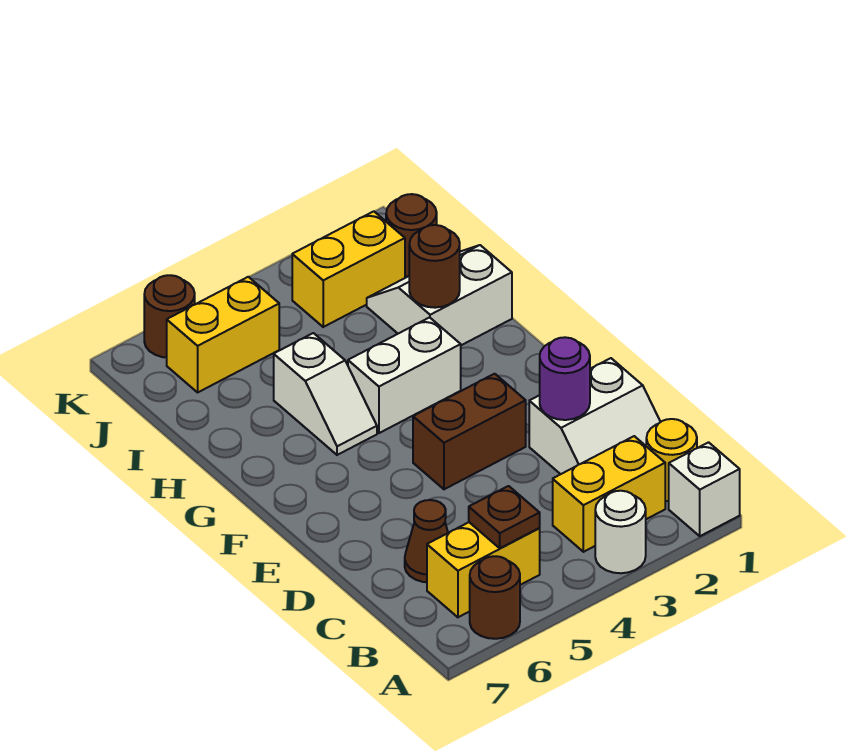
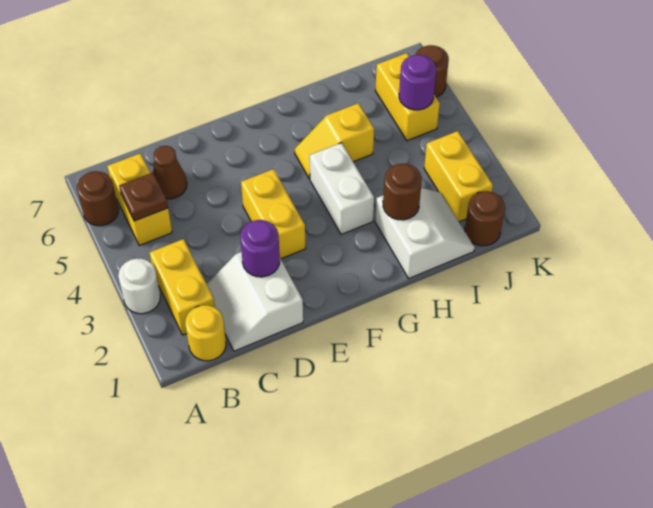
white brick A1 level 1 -> none
brown brick E3:E4 level 1 -> yellow brick E3:E4 level 1
white slope G5:H5 level 1 top H -> yellow slope G5:H5 level 1 top H
none -> purple round brick J5 level 2

